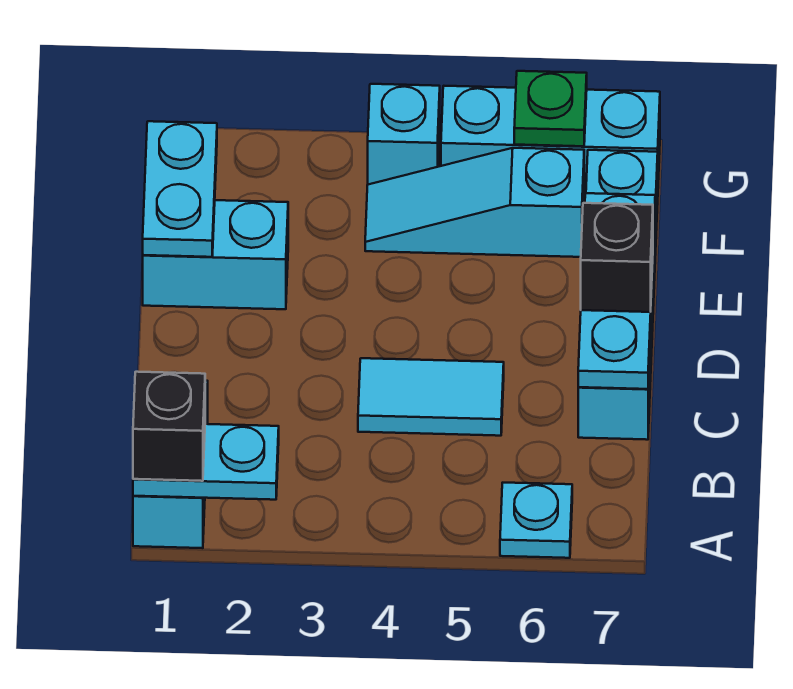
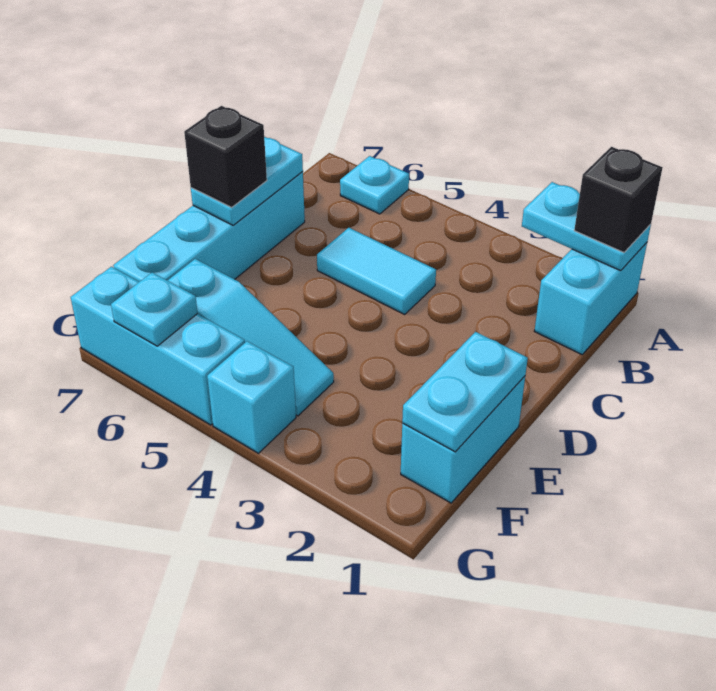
cyan plate C7:E7 level 2 -> cyan plate C7:D7 level 2
cyan brick E1:E2 level 1 -> cyan brick E1:F1 level 1
green plate G6 level 2 -> cyan plate G6 level 2

